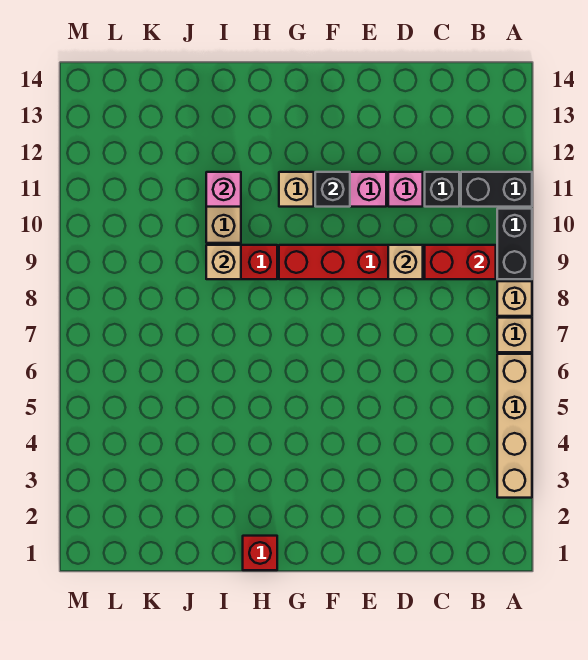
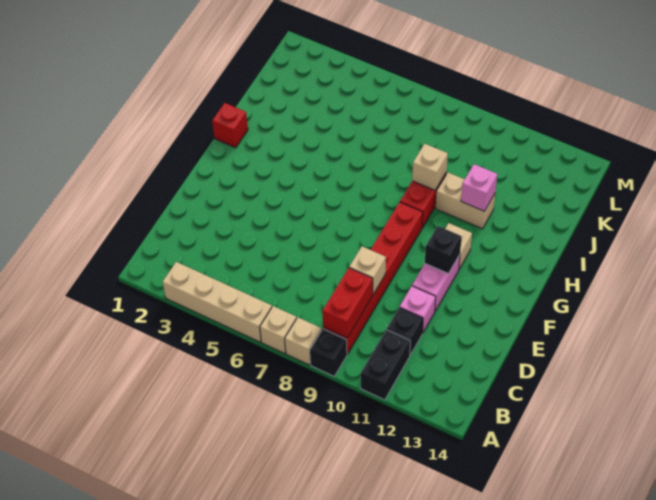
black brick A9:A10 level 1 -> black brick A9 level 1

